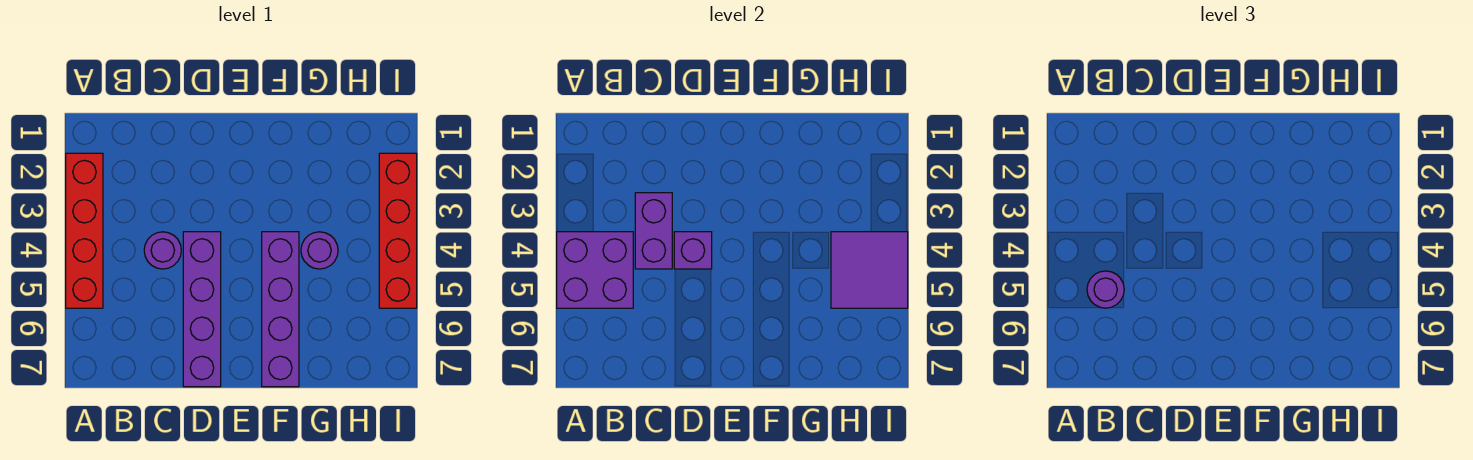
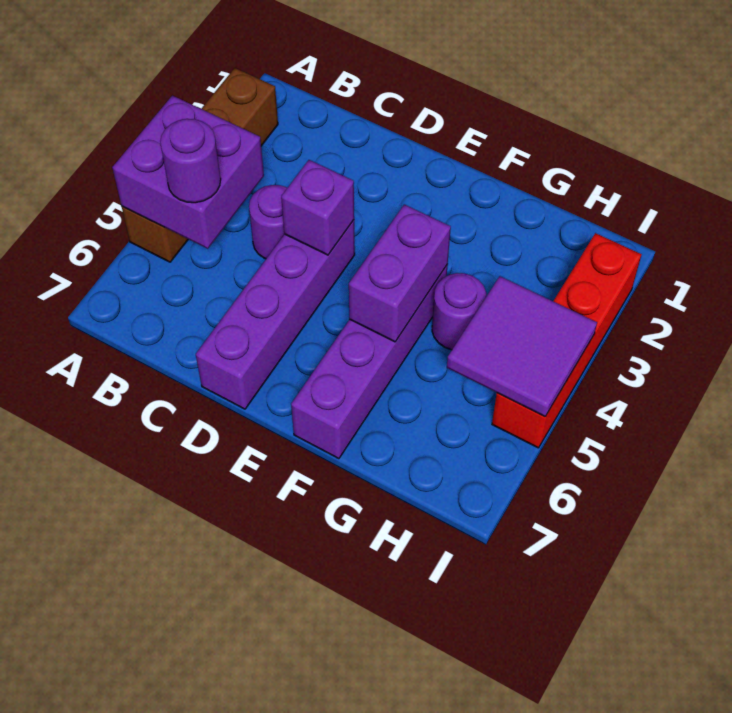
red brick A2:A5 level 1 -> brown brick A2:A5 level 1
purple brick C3:C4 level 2 -> purple brick F4:F5 level 2

